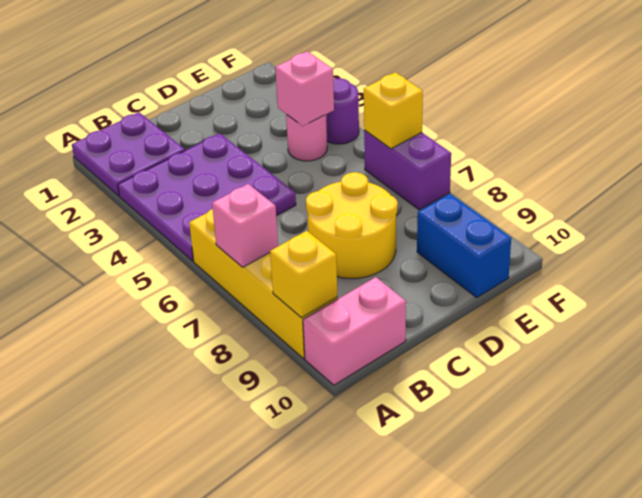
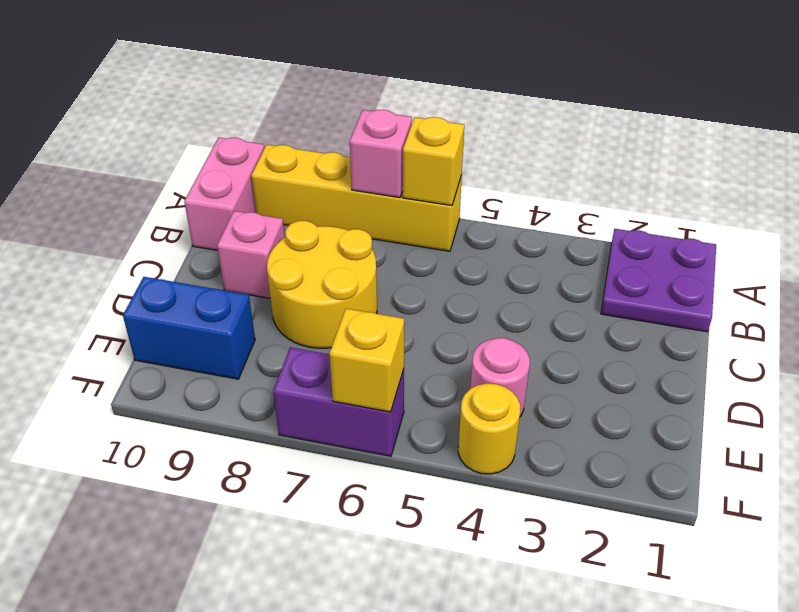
purple plate A3:C5 level 1 -> none
yellow brick A9 level 2 -> yellow brick A6 level 2
pink brick E4 level 2 -> pink brick C9 level 1
purple round brick F4 level 1 -> yellow round brick F4 level 1

